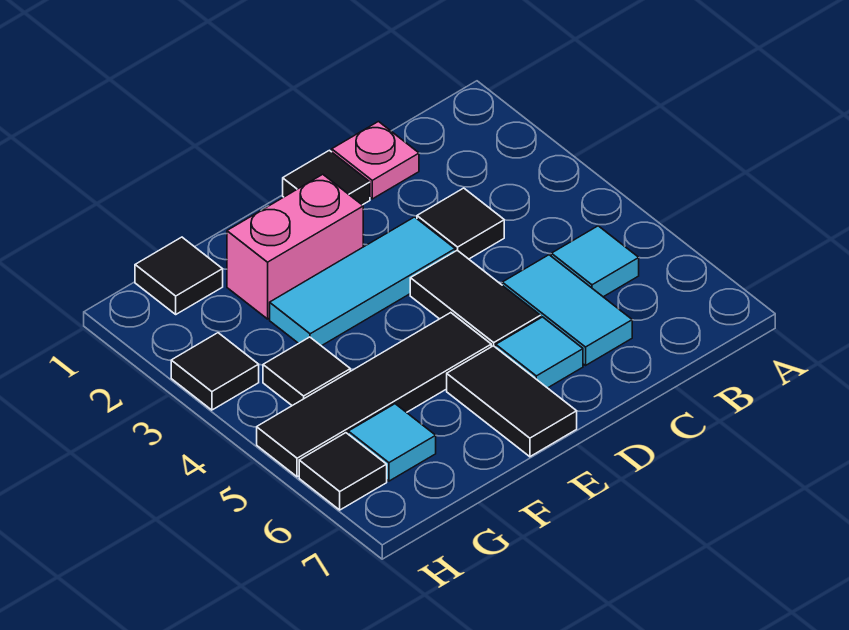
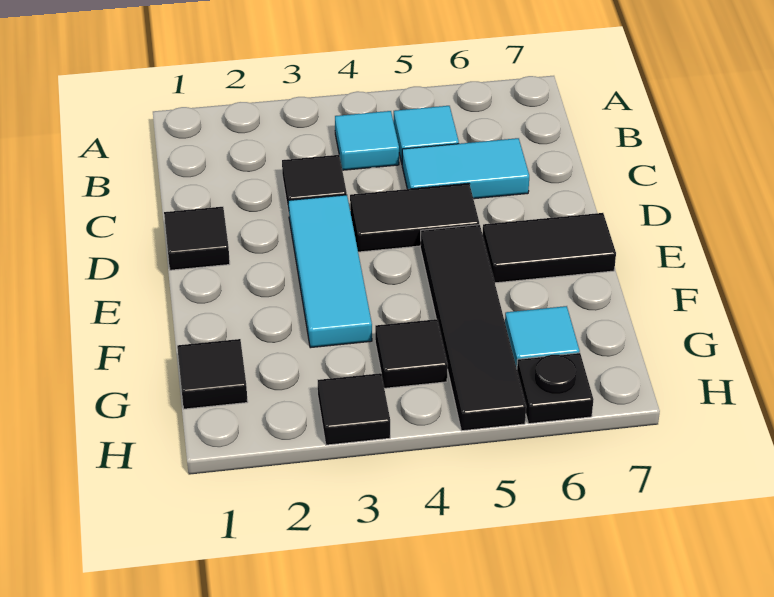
pink plate C1 level 1 -> none
cyan tile D6 level 1 -> cyan tile B4 level 1
pink brick E2:F2 level 1 -> none
black tile H6 level 1 -> black plate H6 level 1

